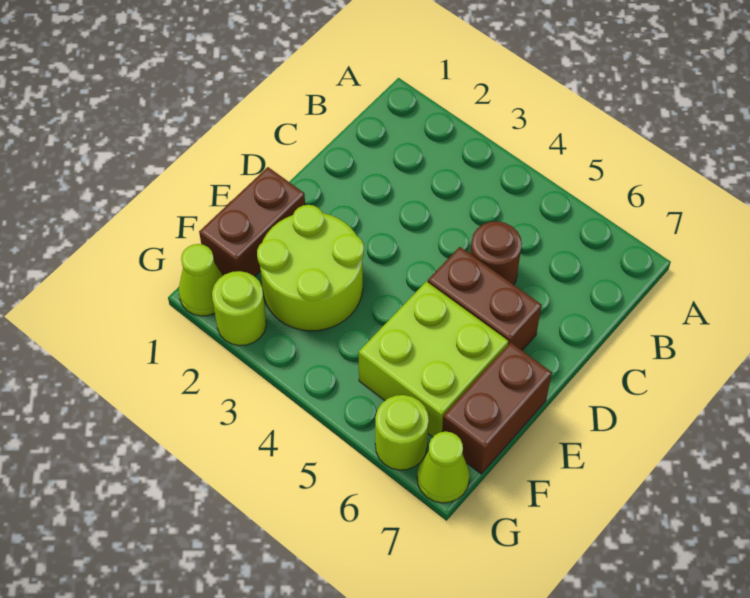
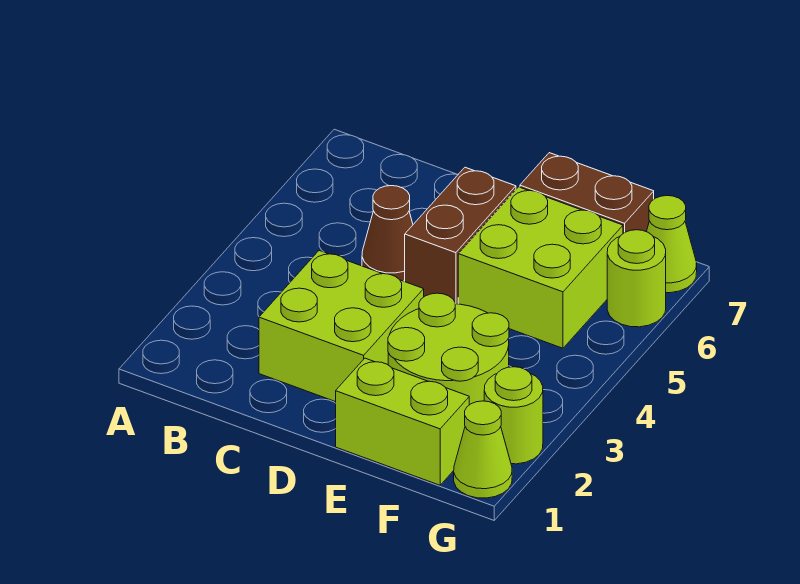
none -> lime brick C2:D3 level 1
brown round brick C5 level 1 -> brown cone C5 level 1
brown brick E1:F1 level 1 -> lime brick E1:F1 level 1

